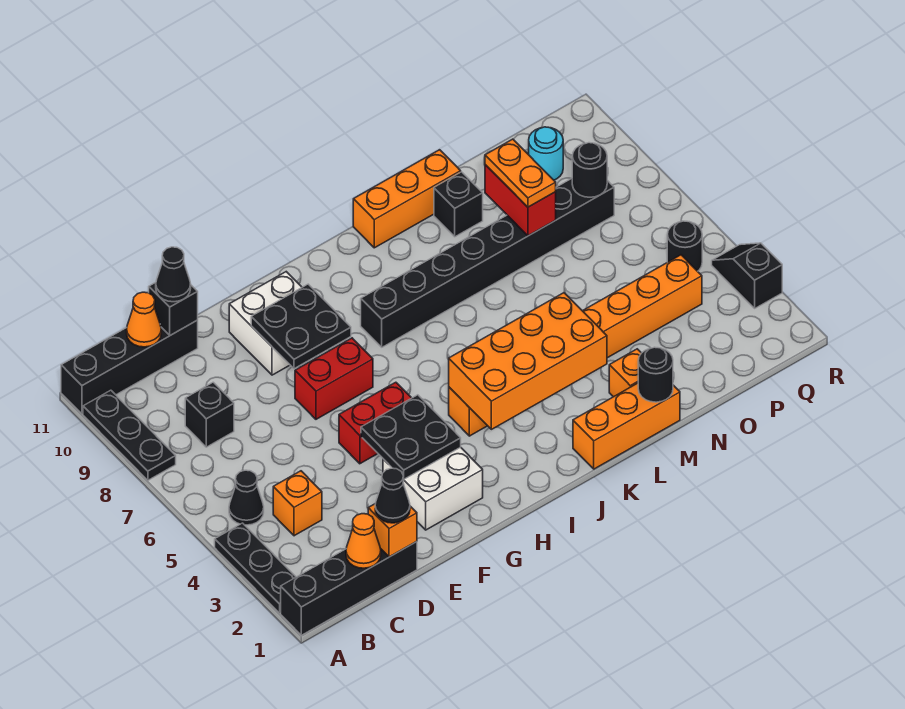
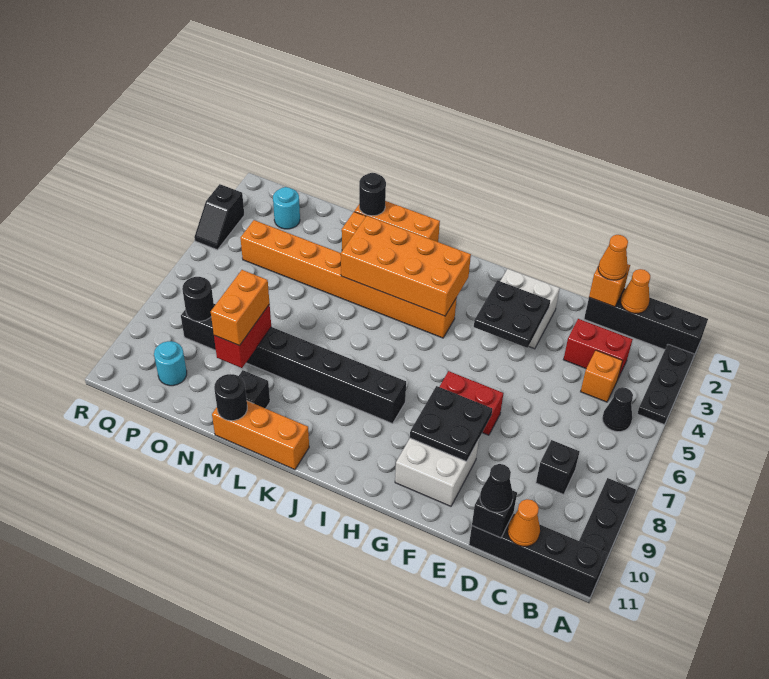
black cone D1 level 3 -> orange cone D1 level 3
red brick F5:G5 level 1 -> red brick C3:D3 level 1
orange plate N8:N9 level 3 -> orange brick N8:N9 level 3
none -> cyan round brick P2 level 1
black round brick Q5 level 1 -> black round brick M11 level 2

